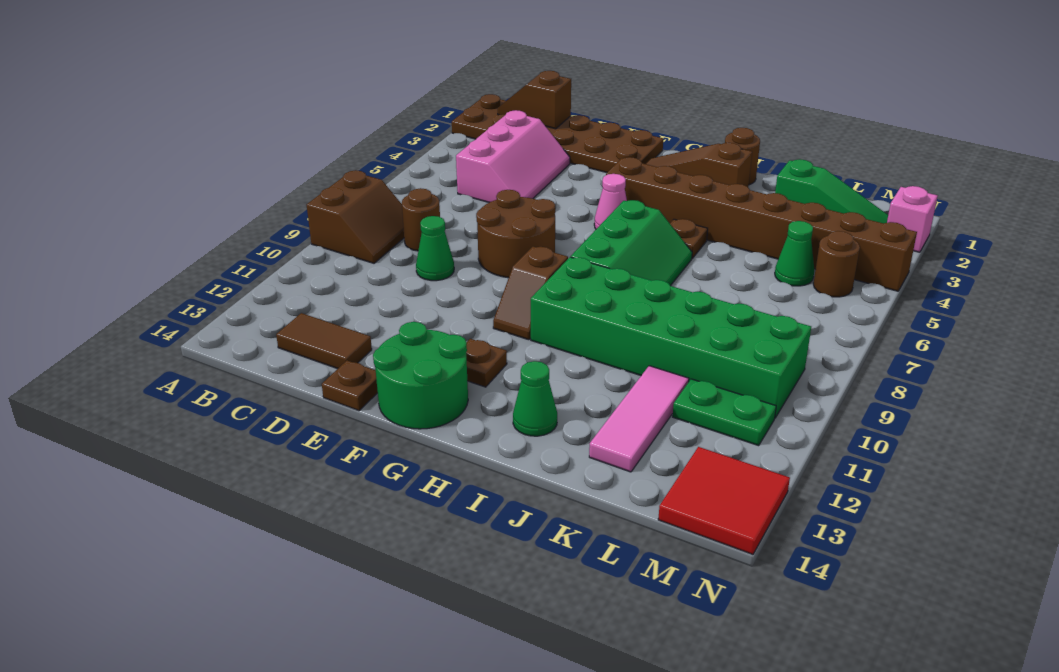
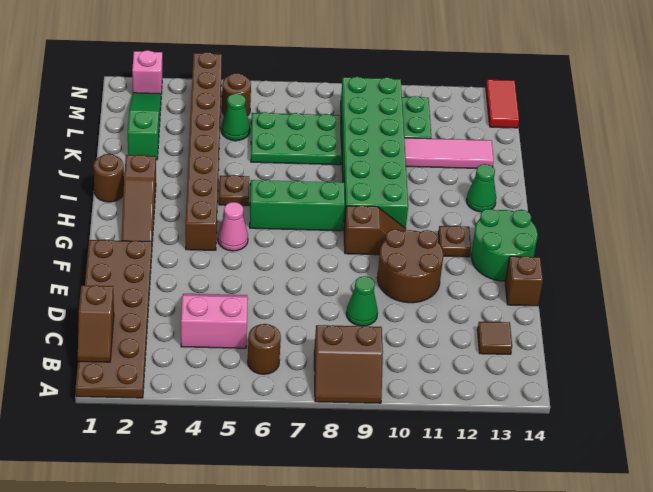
brown slope A8:B9 level 1 top A -> brown slope A8:B9 level 1 top B
pink slope C3:D5 level 1 top C -> pink slope C4:D5 level 1 top C
brown round brick C8 level 1 -> brown round brick B6 level 1
brown tile C13:D13 level 1 -> brown tile C13 level 1
brown round brick E7:F8 level 1 -> brown round brick E10:F11 level 1
brown plate E14 level 1 -> brown brick E14 level 1
none -> green plate K6:L8 level 1
red tile M13:N14 level 1 -> red tile M14:N14 level 1

